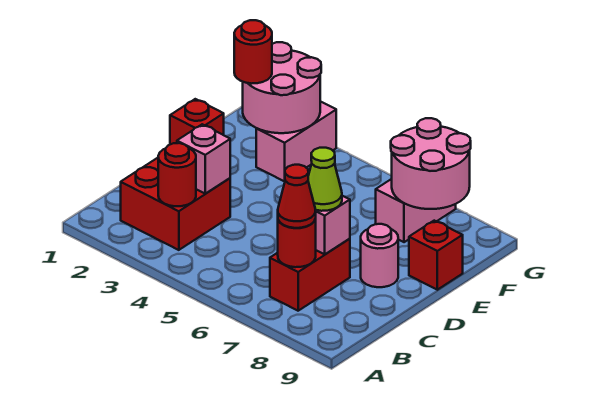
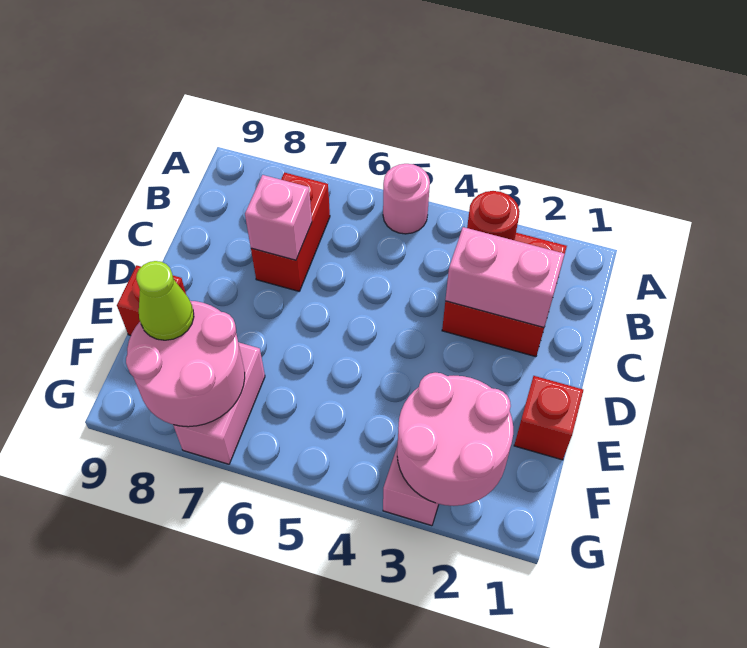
red round brick B7 level 2 -> none
red cone B7 level 3 -> none
pink brick C3 level 2 -> pink brick C2:C3 level 2
lime cone C7 level 3 -> lime cone F8 level 3
pink round brick D8 level 1 -> pink round brick A5 level 1
red round brick F2 level 3 -> none

